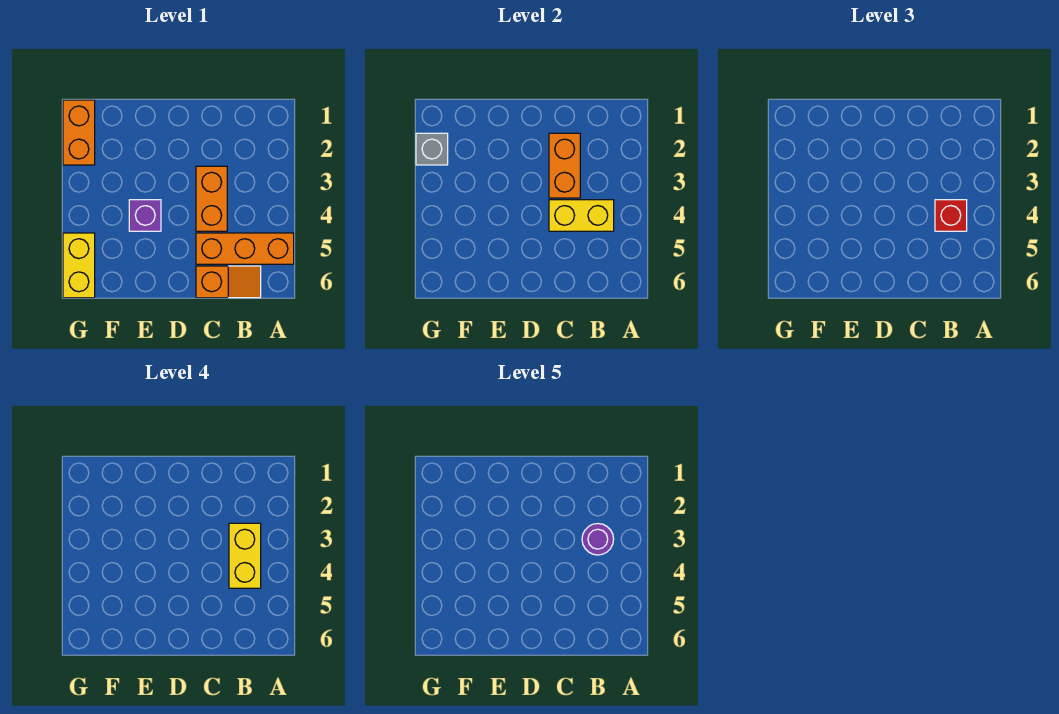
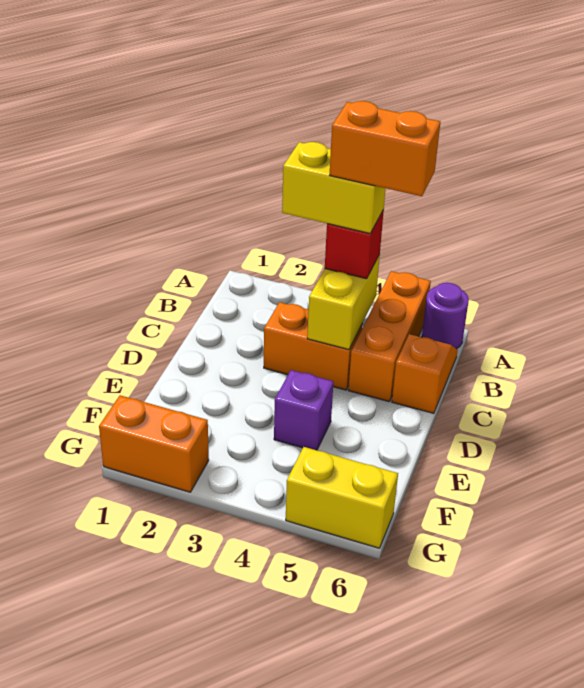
purple round brick B3 level 5 -> purple round brick A6 level 1
orange brick C2:C3 level 2 -> orange brick B4:B5 level 5
grey brick G2 level 2 -> none

